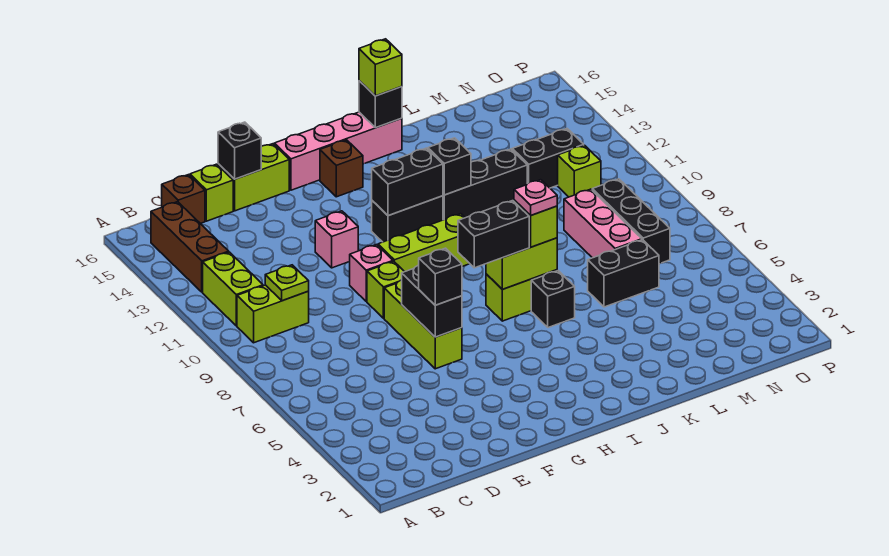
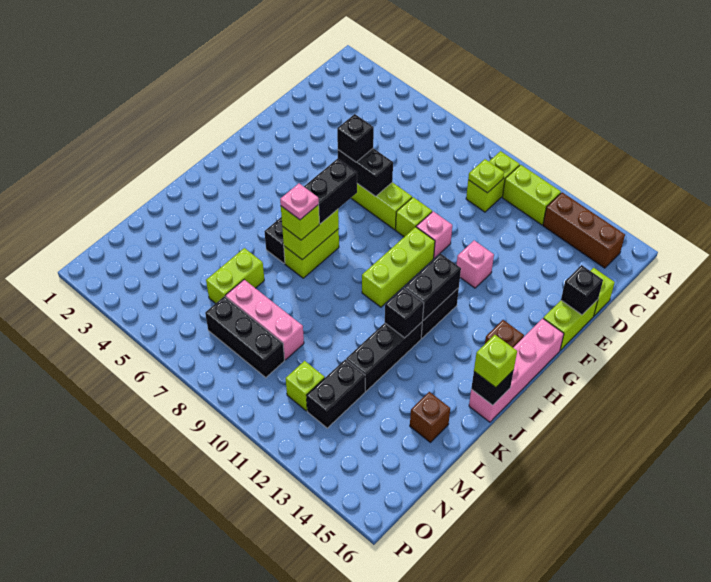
brown brick C16 level 1 -> brown brick L15 level 1
black brick L6:M6 level 1 -> lime brick L6:M6 level 1

